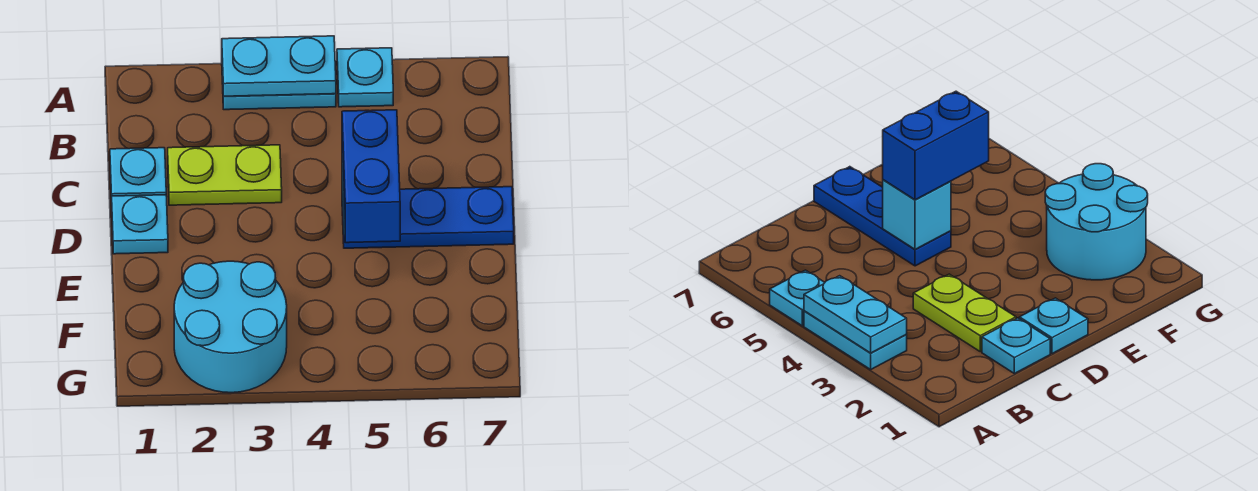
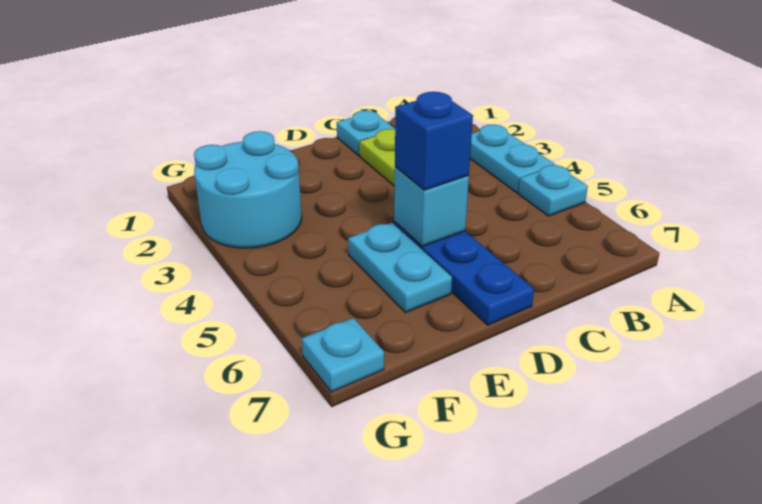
cyan plate A3:A4 level 2 -> cyan plate E5:E6 level 1
cyan plate D1 level 1 -> cyan plate G7 level 1
blue brick D5:E5 level 3 -> blue brick D5 level 3

